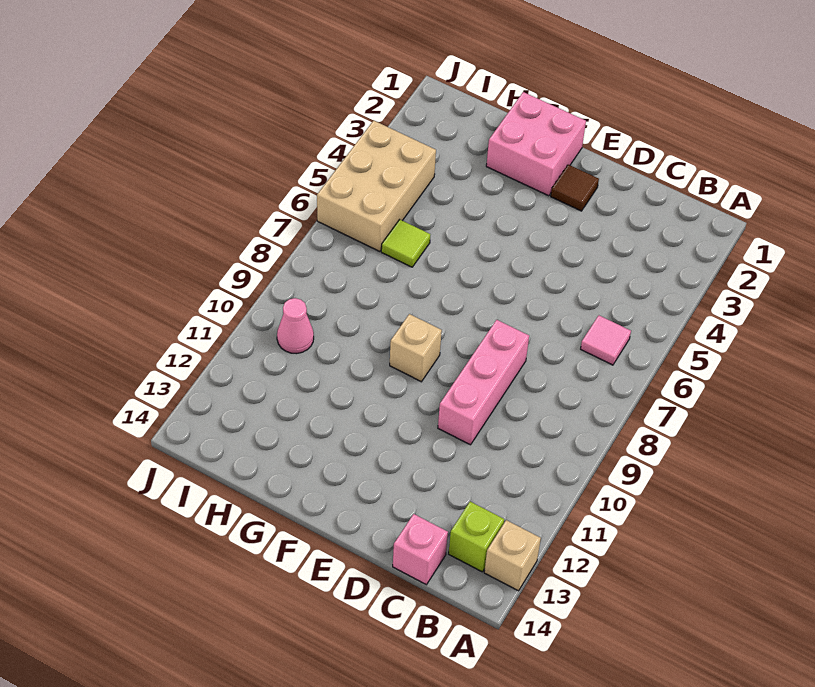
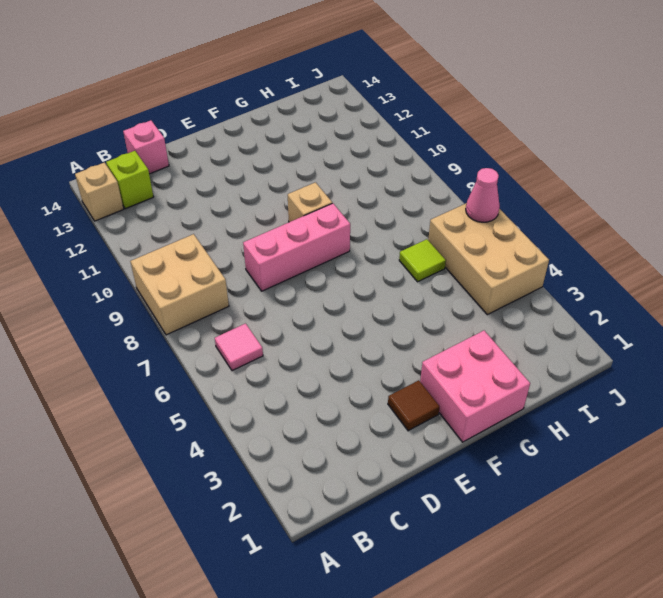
none -> tan brick A8:B9 level 1
pink brick D8:D10 level 1 -> pink brick D8:F8 level 1
pink cone I10 level 1 -> pink cone J6 level 2

